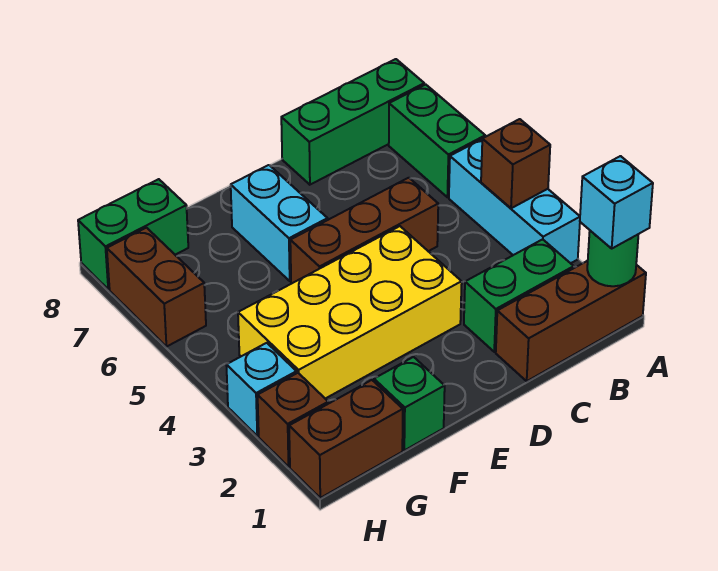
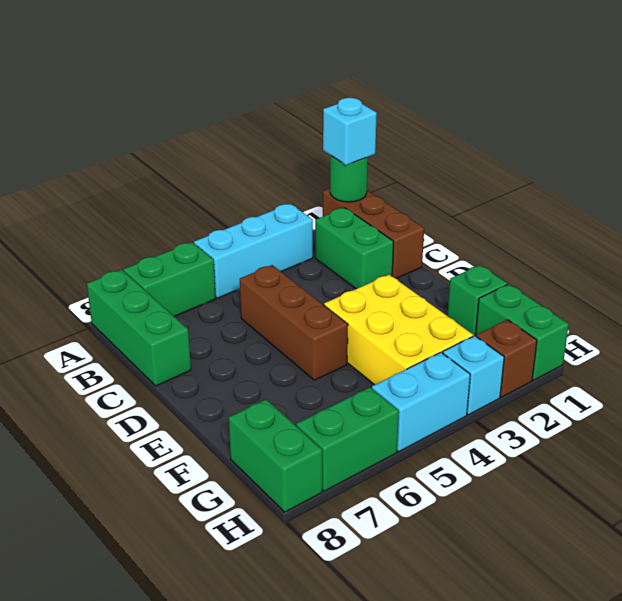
brown brick A4 level 2 -> none
yellow brick D3:G4 level 1 -> yellow brick E3:G4 level 1
cyan brick E6:E7 level 1 -> cyan brick H4:H5 level 1
brown brick G1:H1 level 1 -> green brick G1:H1 level 1
brown brick H6:H7 level 1 -> green brick H6:H7 level 1

